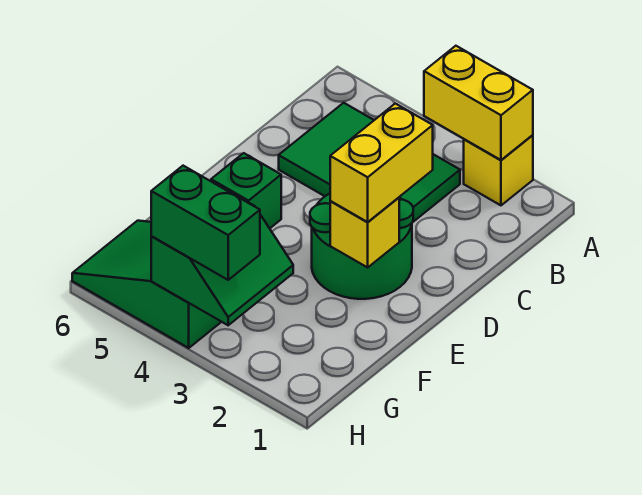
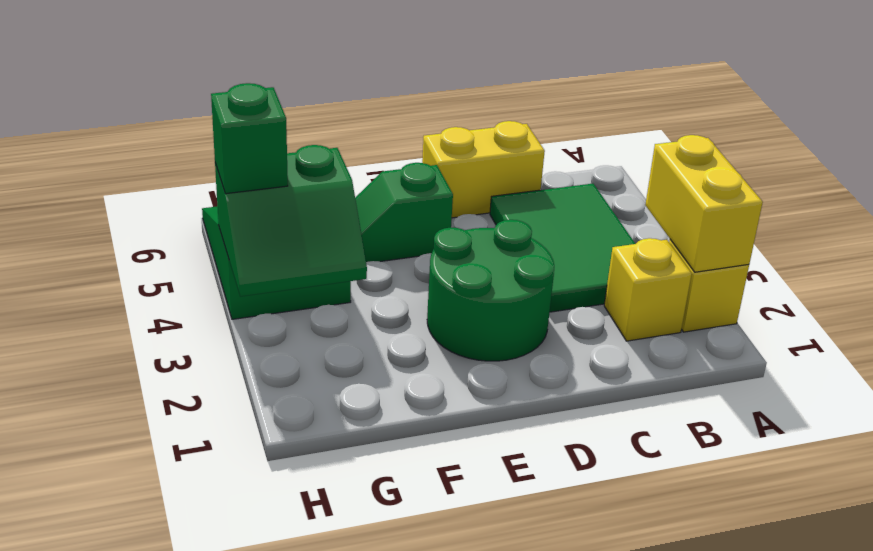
yellow brick D2:E2 level 3 -> yellow brick C6:D6 level 1
yellow brick E2 level 2 -> yellow brick B2 level 1
green brick H3:H4 level 3 -> green brick H4 level 3

